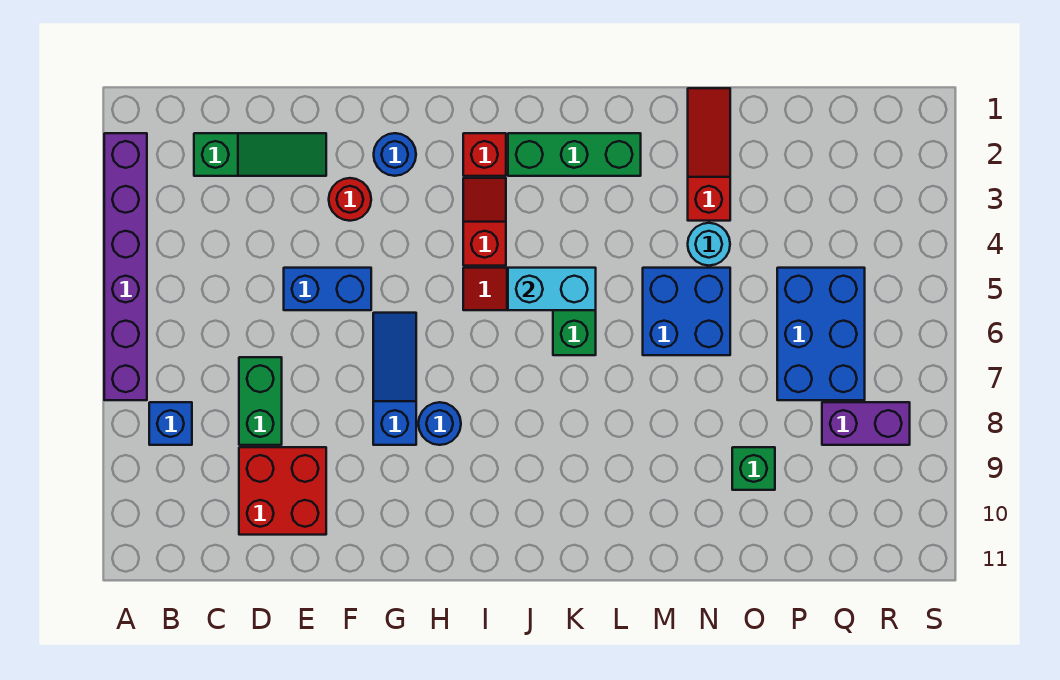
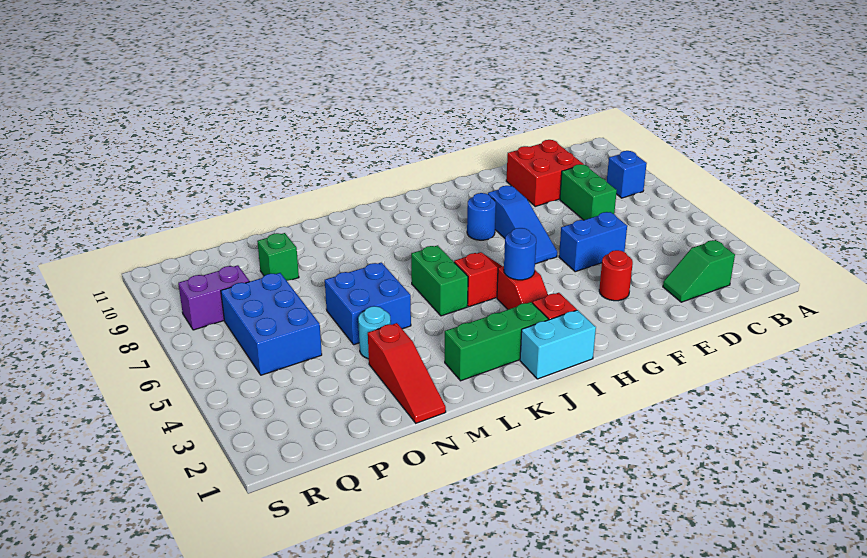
purple brick A2:A7 level 1 -> none
green slope C2:E2 level 1 top C -> green slope C2:D2 level 1 top C
blue round brick G2 level 1 -> blue round brick I4 level 2
cyan brick J5:K5 level 2 -> cyan brick I1:J1 level 1

